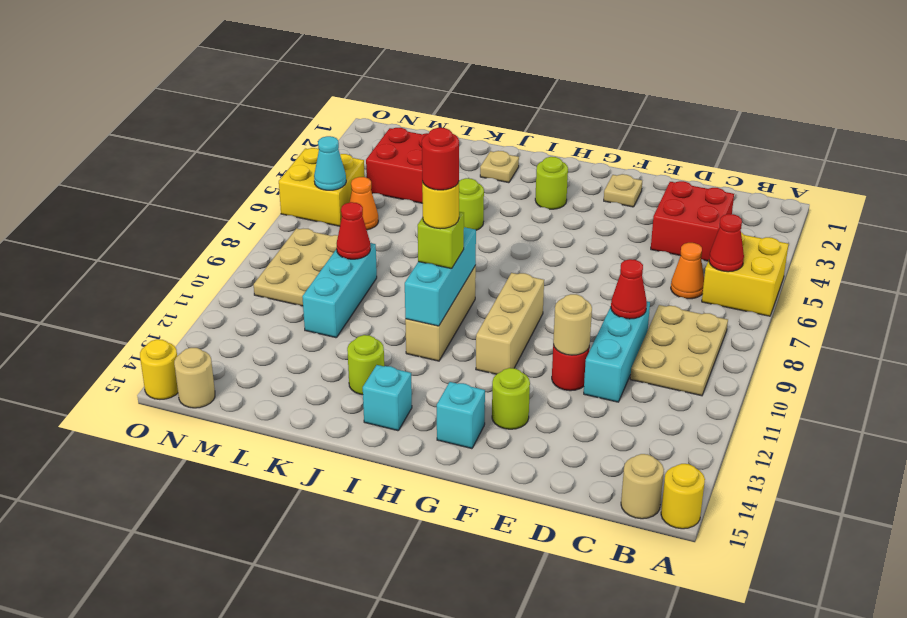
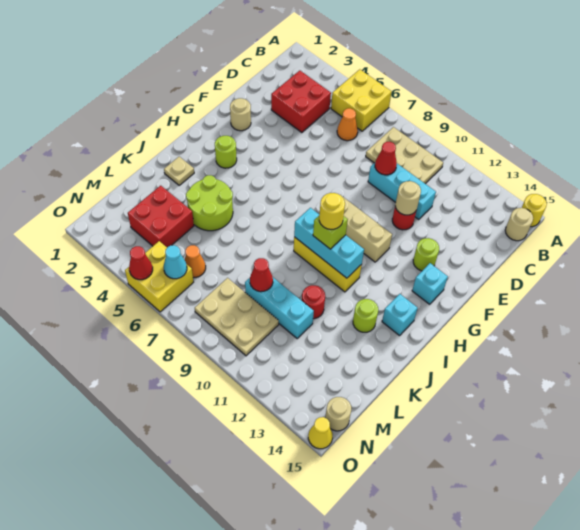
red cone B6 level 2 -> red cone O5 level 2
tan plate F2 level 1 -> tan round brick F2 level 1
tan brick I9:I11 level 1 -> yellow brick I9:I11 level 1
red round brick I10 level 5 -> red round brick K11 level 1
lime round brick J5 level 1 -> lime round brick J4:K5 level 1
yellow round brick O15 level 1 -> yellow cone O15 level 1

